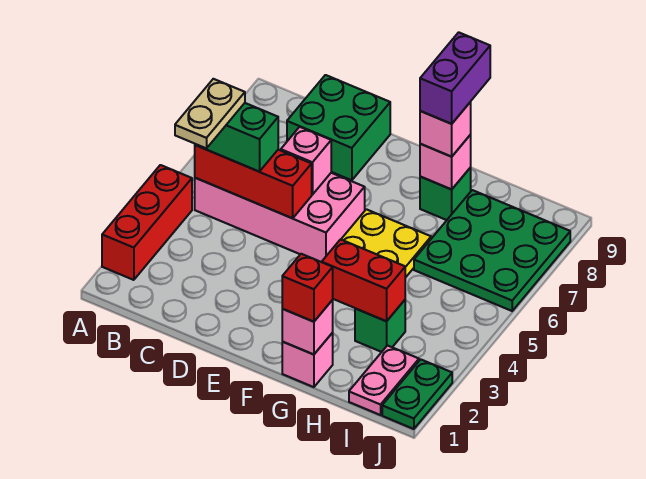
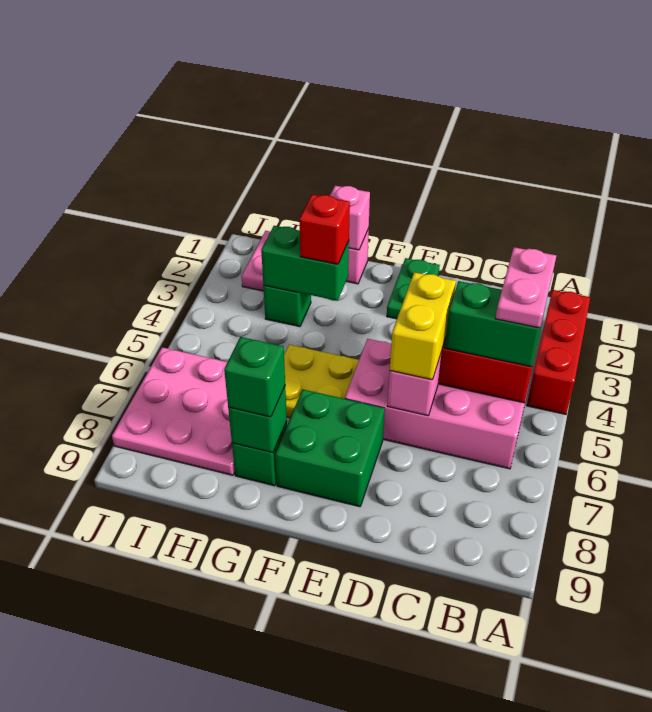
tan plate B4:B5 level 4 -> pink plate B4:B5 level 4
green brick C8:D9 level 1 -> green brick E7:F8 level 1
none -> yellow brick D5:D6 level 3
red brick G1 level 3 -> red brick G3 level 3
red brick G3:H3 level 2 -> green brick G3:H3 level 2
pink brick G8 level 2 -> green brick G8 level 2
pink brick G8 level 3 -> green brick G8 level 3
purple brick G8:G9 level 4 -> none
green plate H6:J8 level 1 -> pink plate H6:J8 level 1
green plate J1:J2 level 1 -> green plate E1:E2 level 1

